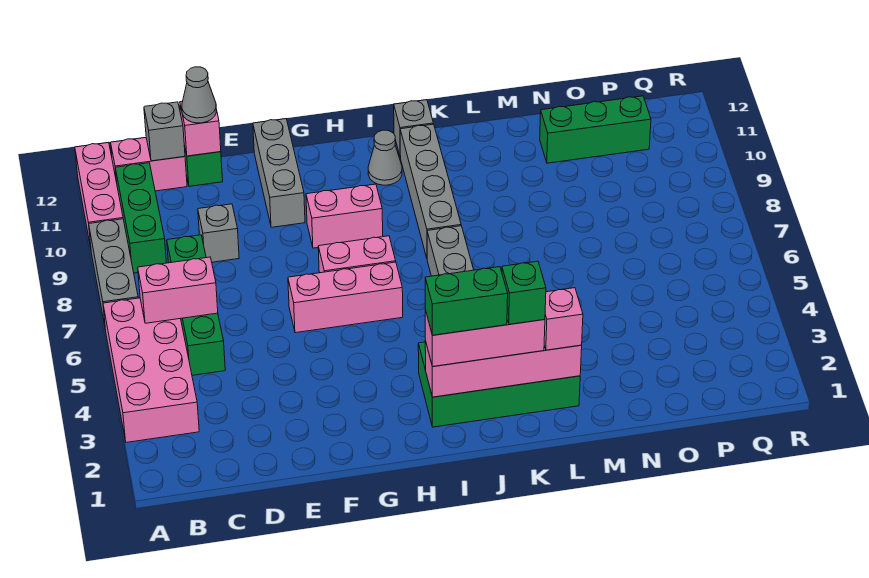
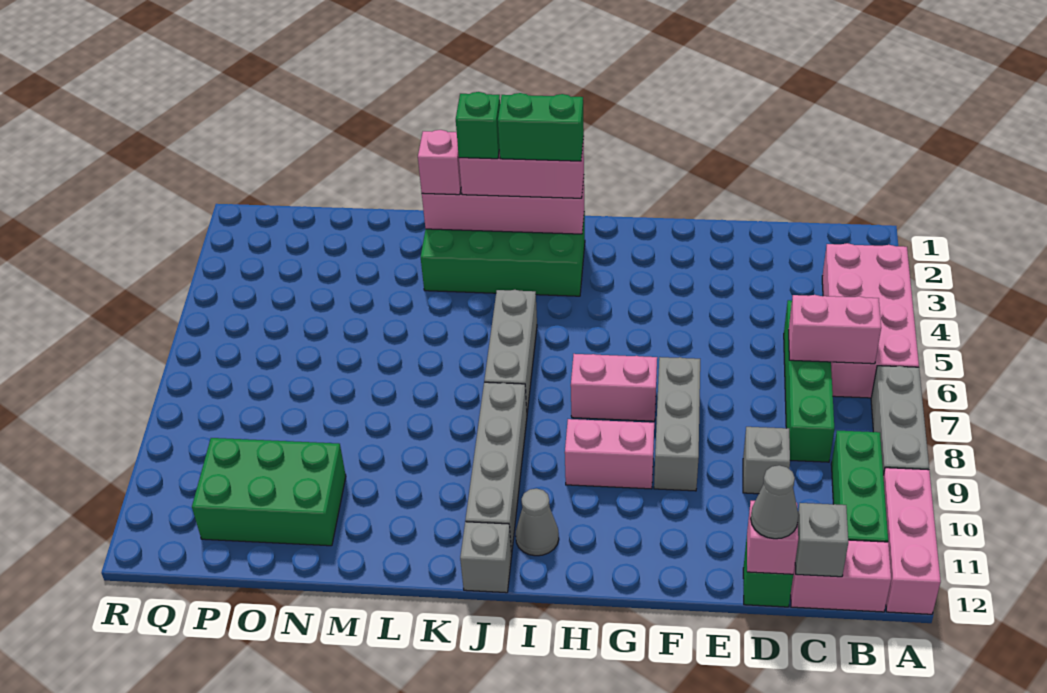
pink brick F6:H6 level 1 -> none
grey brick F10:F12 level 1 -> grey brick F7:F9 level 1
green brick N11:P11 level 1 -> green brick N10:P11 level 1

